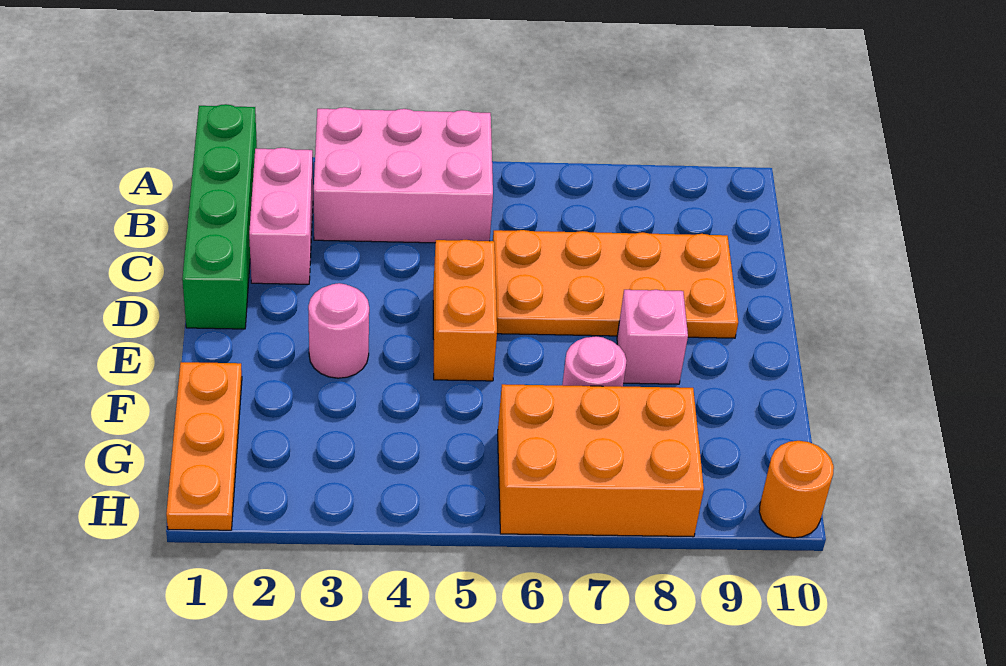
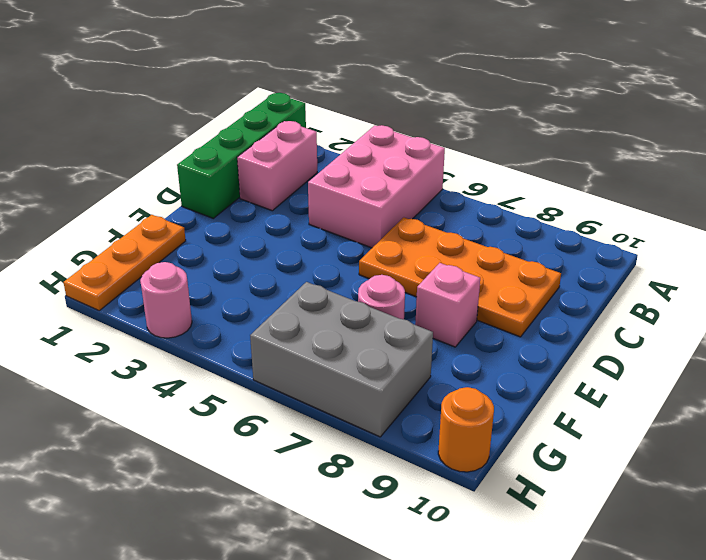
pink brick A3:B5 level 1 -> pink brick A4:C5 level 1
orange brick D5:E5 level 1 -> none
pink round brick E3 level 1 -> pink round brick H3 level 1
orange brick G6:H8 level 1 -> grey brick G6:H8 level 1

